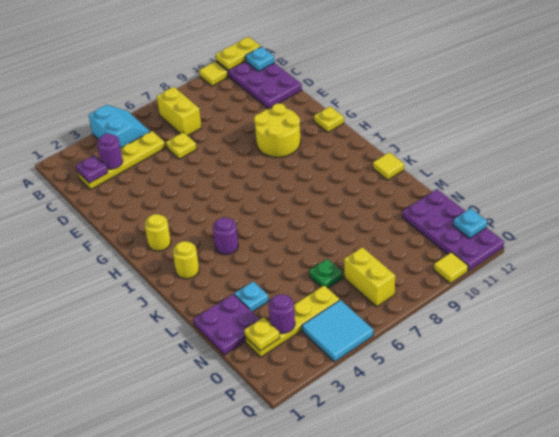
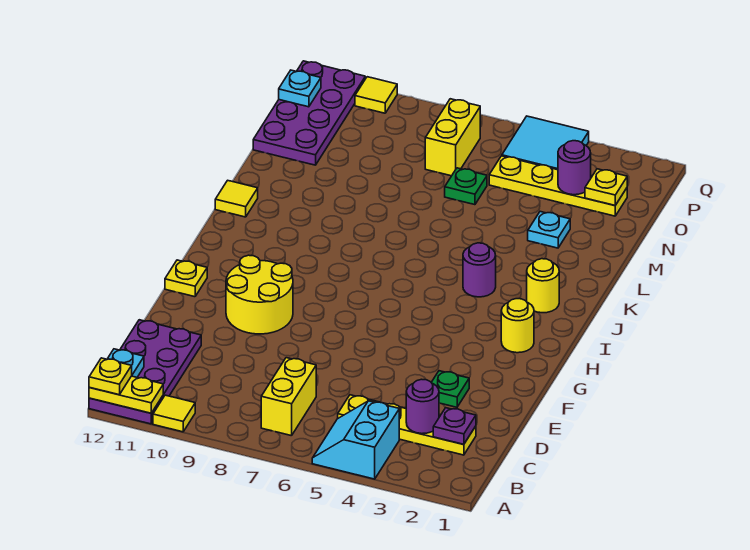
yellow plate D6 level 1 -> yellow plate A12 level 3
none -> green plate E3 level 1
purple plate M1:N2 level 1 -> none

